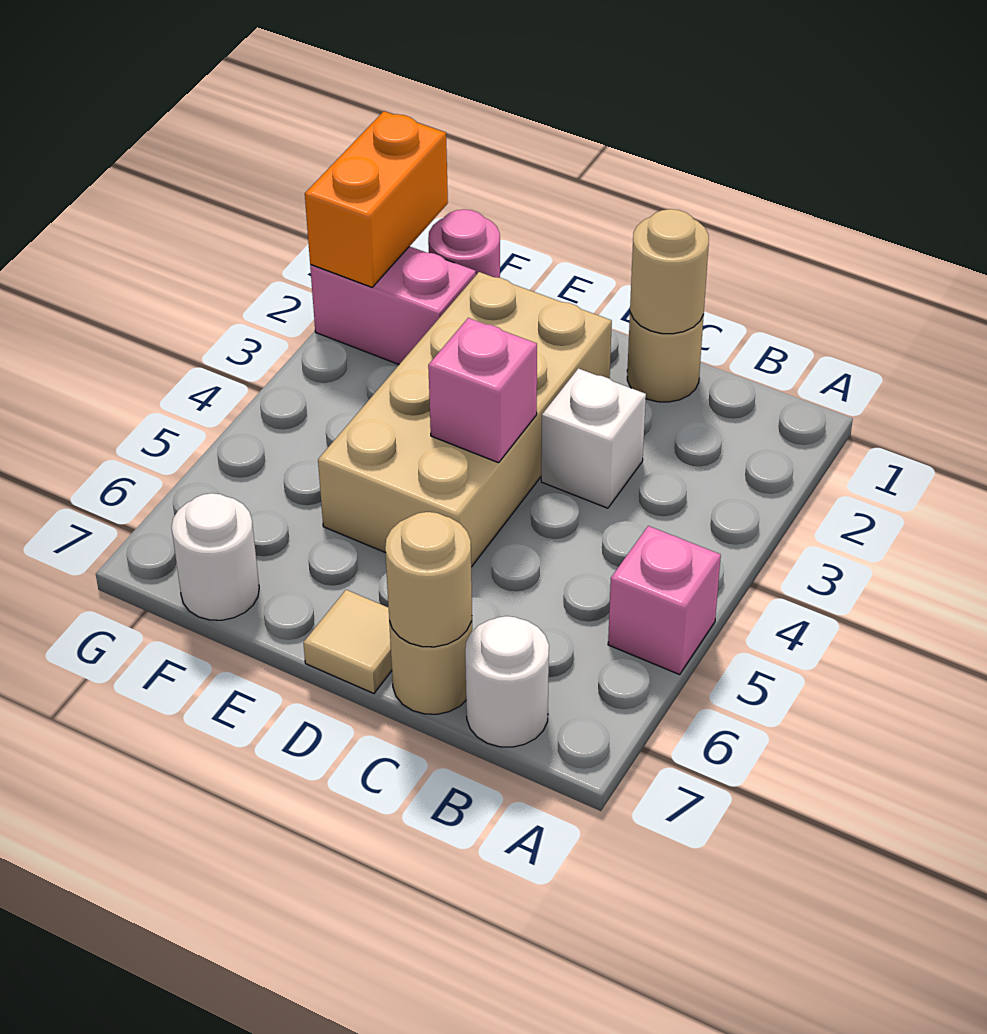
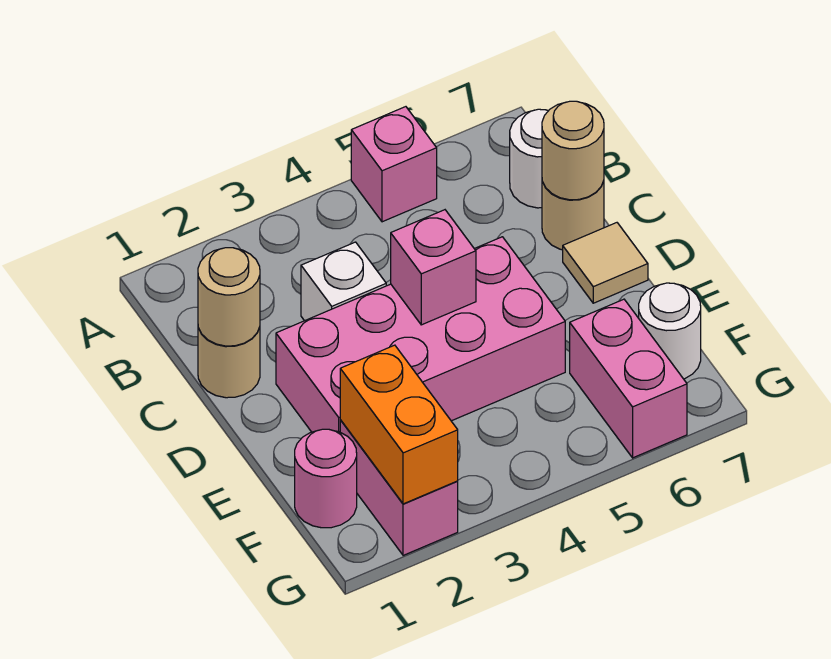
tan brick D2:E5 level 1 -> pink brick D2:E5 level 1
none -> pink brick F6:G6 level 1
orange brick G1:G2 level 2 -> orange brick F2:G2 level 2

